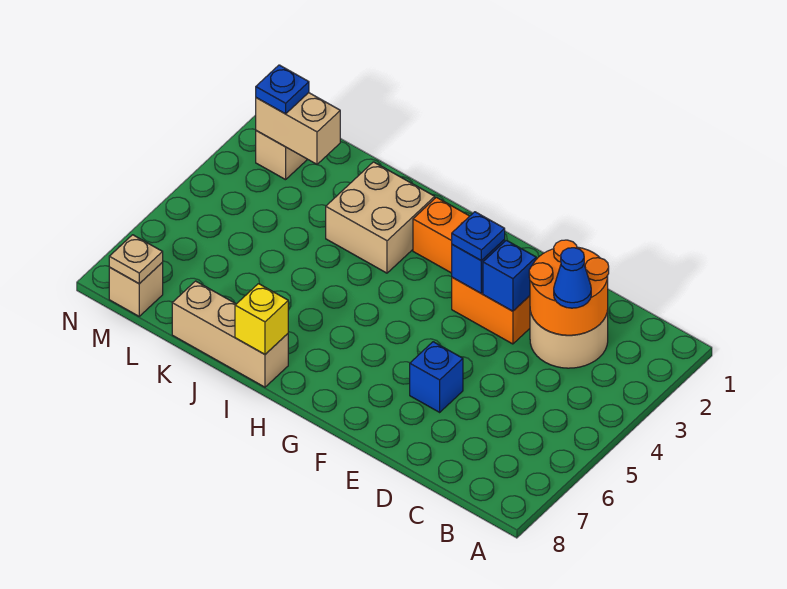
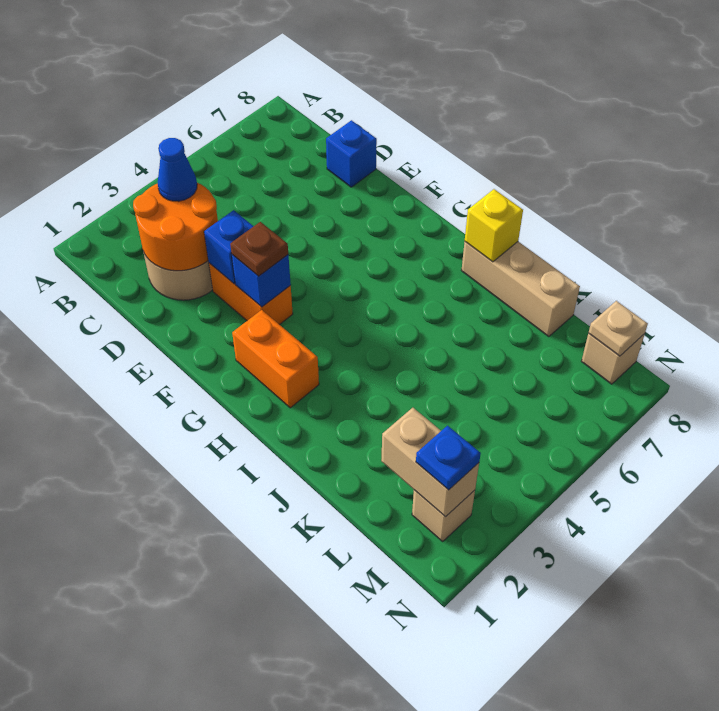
blue brick E6 level 1 -> blue brick D8 level 1
blue plate F3 level 3 -> brown plate F3 level 3
tan brick I2:J3 level 1 -> none

